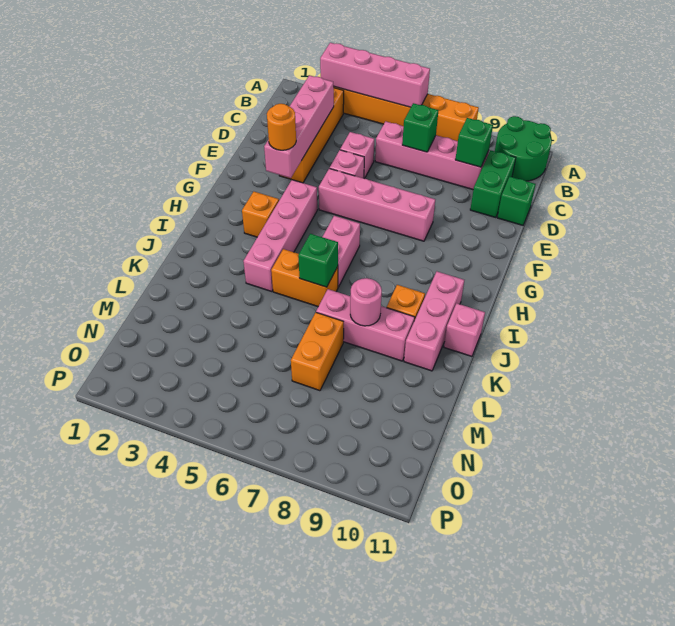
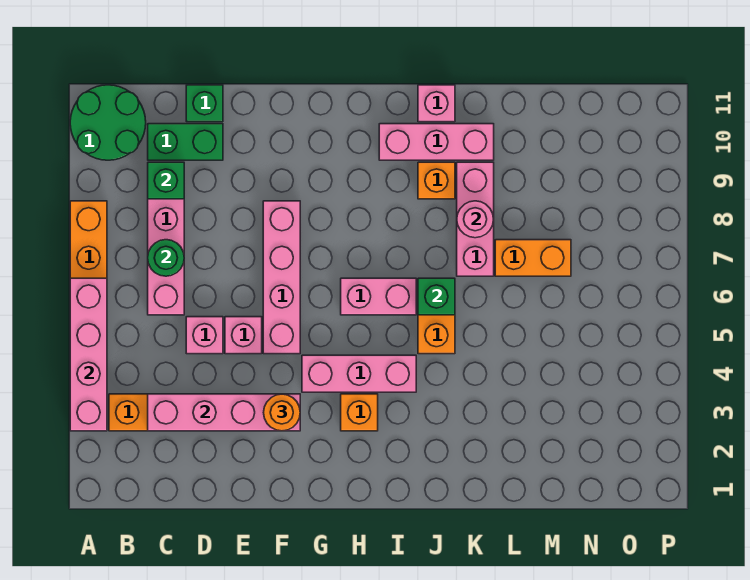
green brick C7 level 2 -> green round brick C7 level 2
pink brick G4:J4 level 1 -> pink brick G4:I4 level 1

